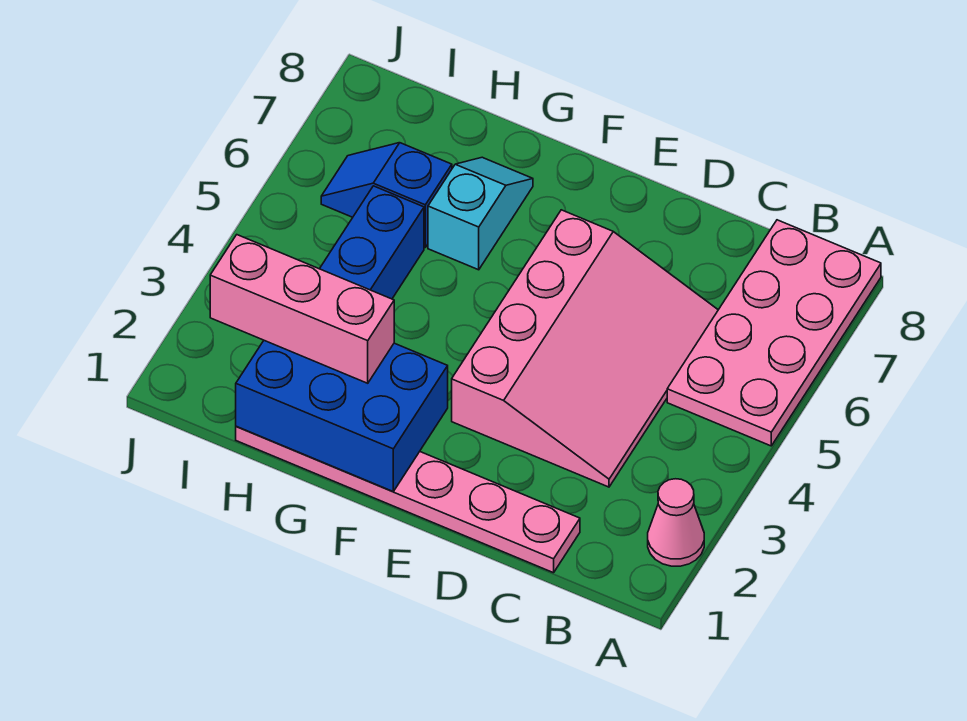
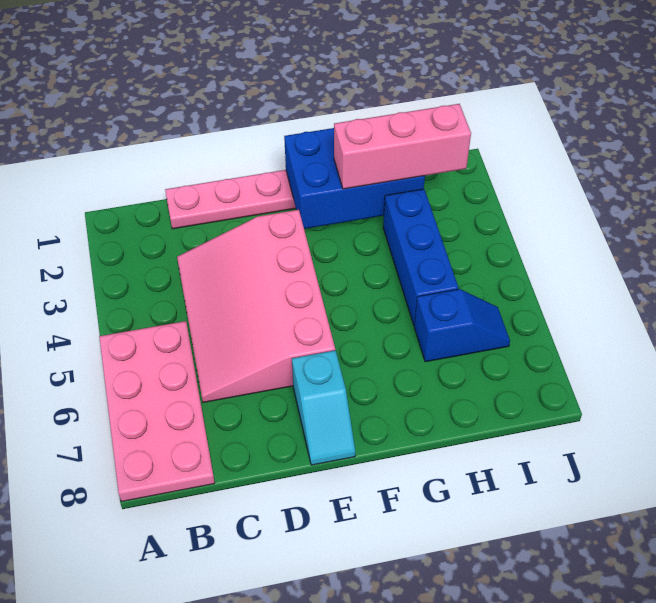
pink cone A2 level 1 -> none
cyan slope G6:G7 level 1 top 6 -> cyan slope E7:E8 level 1 top 7

